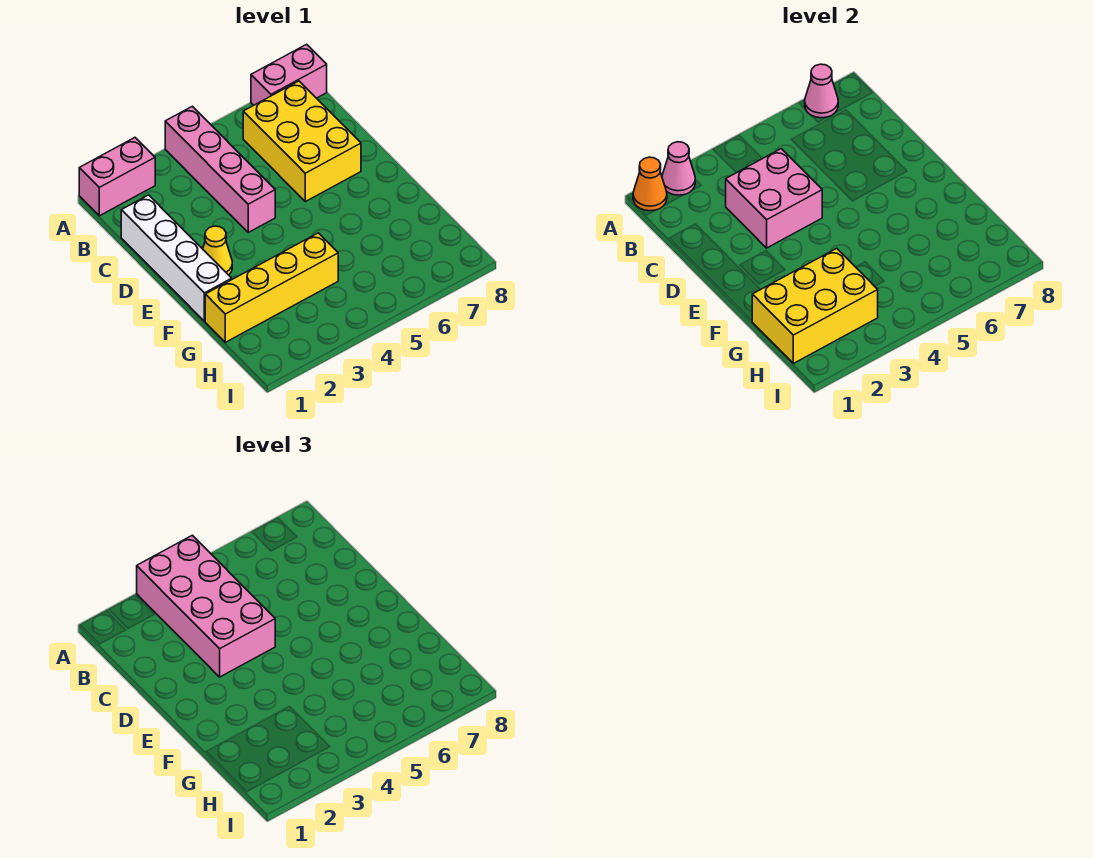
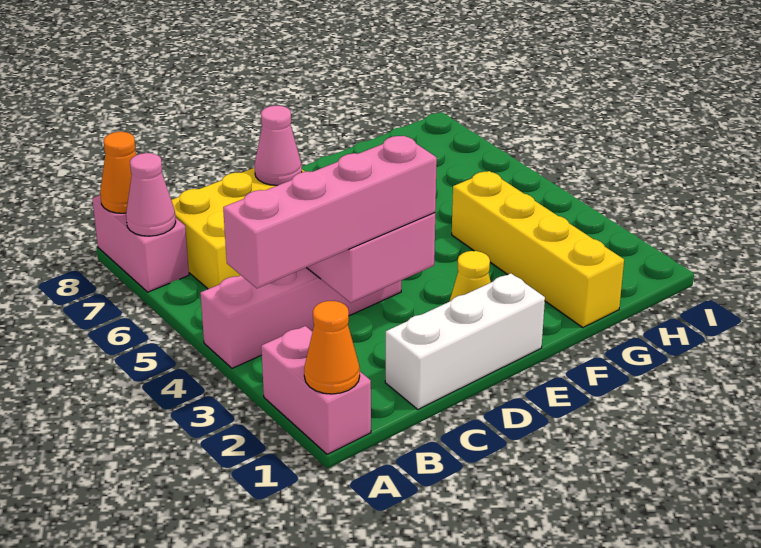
pink cone A2 level 2 -> pink cone D7 level 2
pink brick A3:D4 level 3 -> pink brick A3:D3 level 3
none -> orange cone A8 level 2
white brick C1:F1 level 1 -> white brick C1:E1 level 1
yellow brick G1:H3 level 2 -> none

